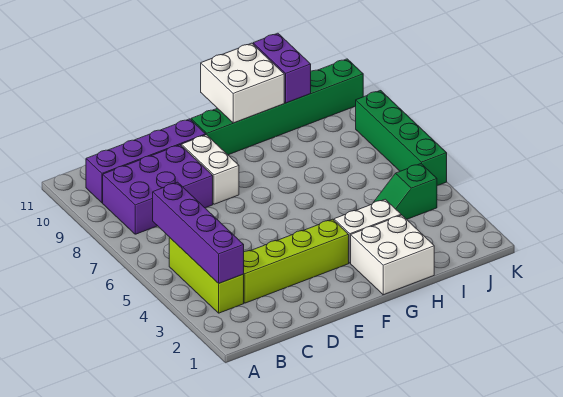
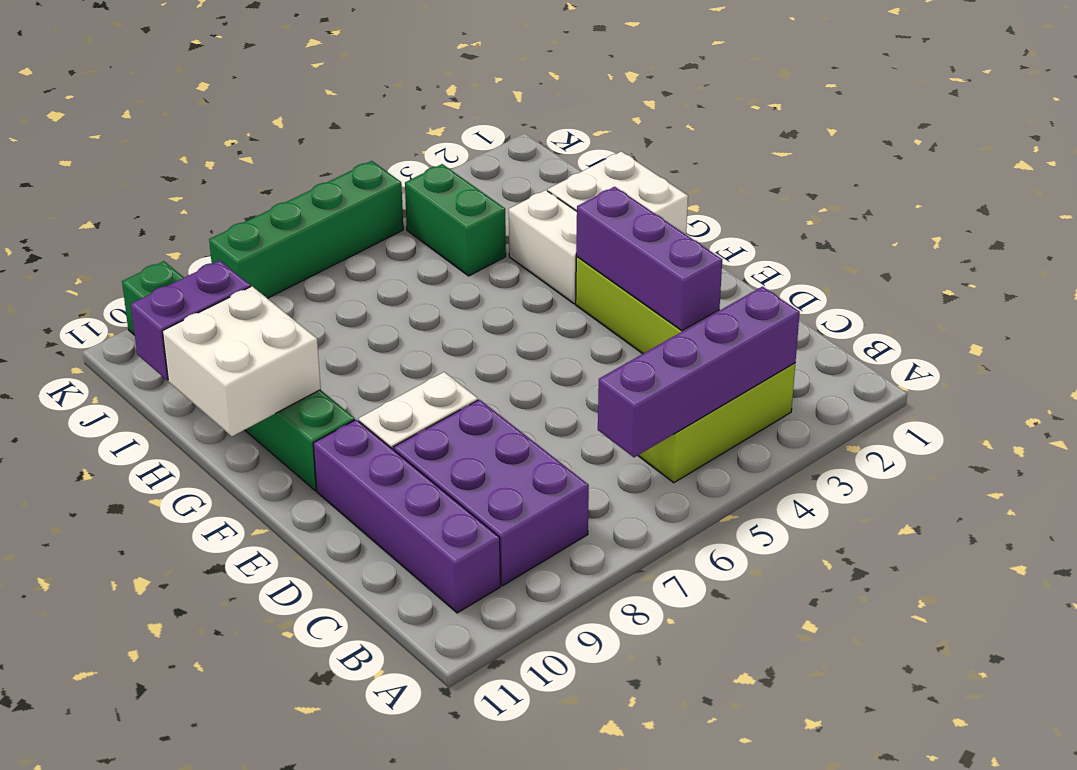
none -> purple brick D3:F3 level 2
green slope I4:J4 level 1 top J -> green brick I4:J4 level 1

